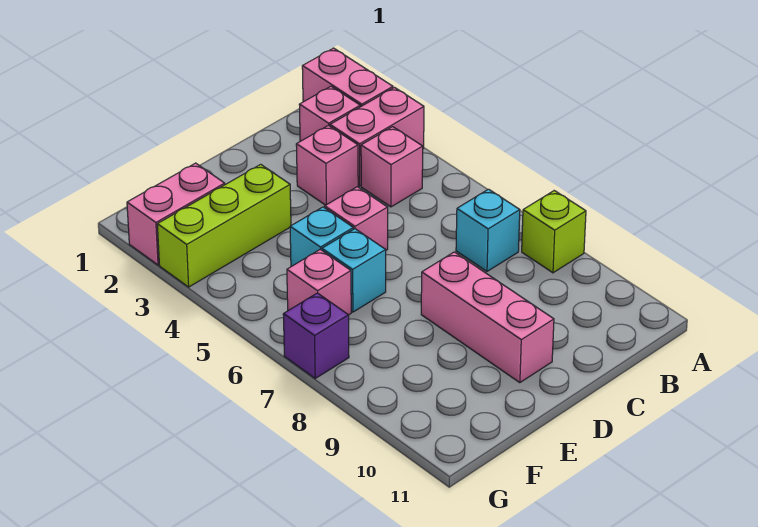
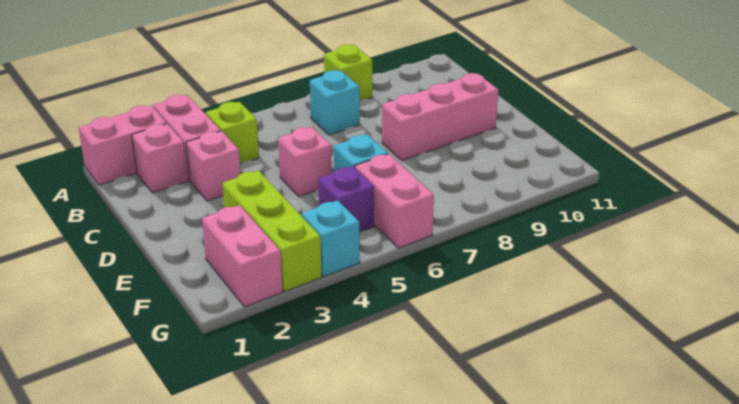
pink brick B4 level 1 -> lime brick B4 level 1
cyan brick E5 level 1 -> cyan brick G4 level 1
pink brick F6 level 1 -> pink brick F6:G6 level 1
purple brick G7 level 1 -> purple brick F5 level 1

